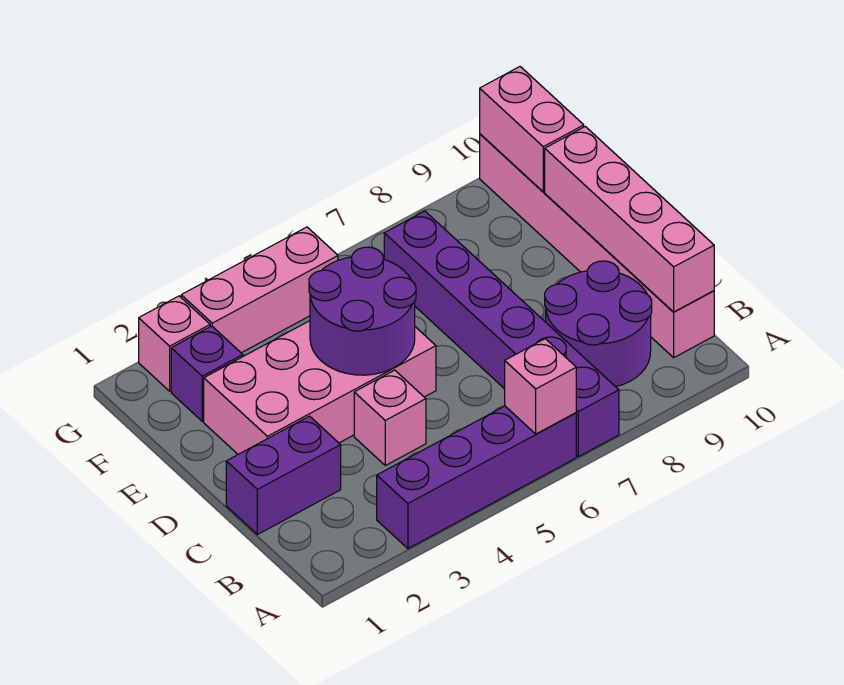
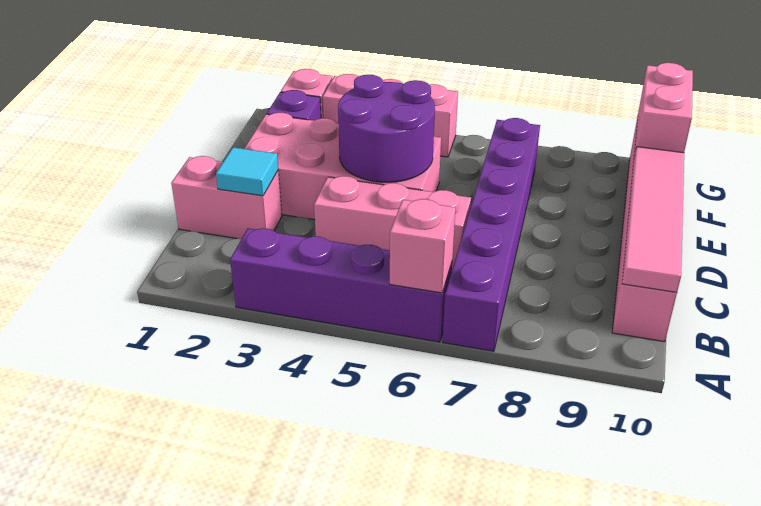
purple round brick B8:C9 level 1 -> none
pink brick B10:E10 level 2 -> pink tile B10:E10 level 2
purple brick C1:C2 level 1 -> pink brick C1:C2 level 1
none -> cyan tile C2 level 2
pink brick C4 level 1 -> pink brick C4:C6 level 1

